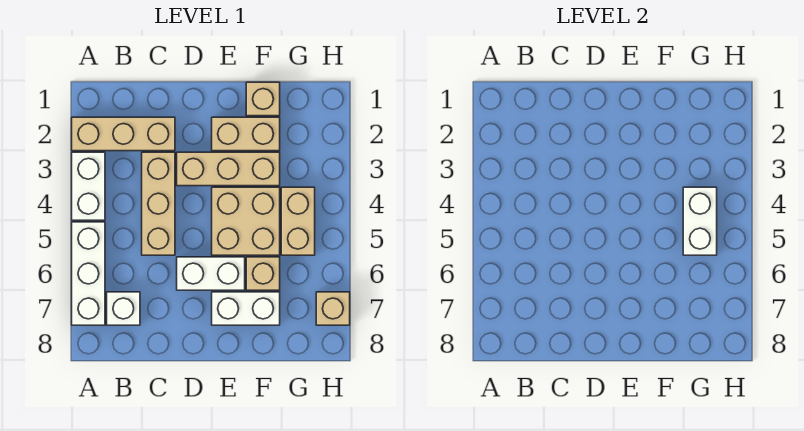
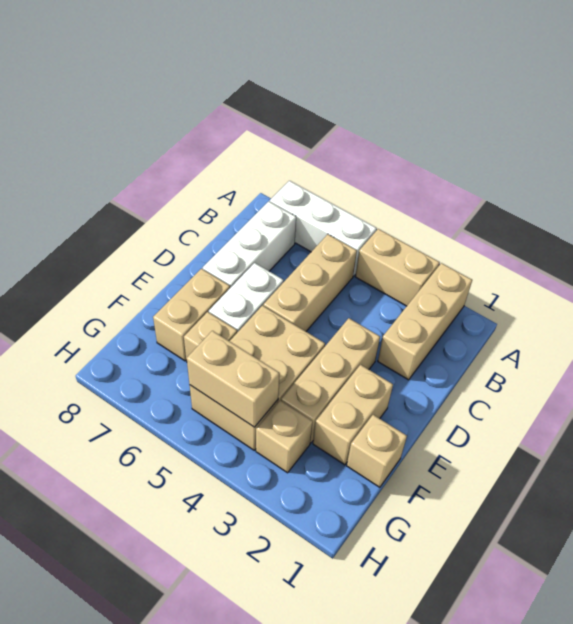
white brick A3:A4 level 1 -> tan brick A3:A4 level 1
white brick B7 level 1 -> white brick B7:D7 level 1
tan brick C3:C5 level 1 -> tan brick B5:D5 level 1
white brick E7:F7 level 1 -> tan brick E7:F7 level 1
white brick G4:G5 level 2 -> tan brick G4:G5 level 2
tan brick H7 level 1 -> tan brick G3 level 1

